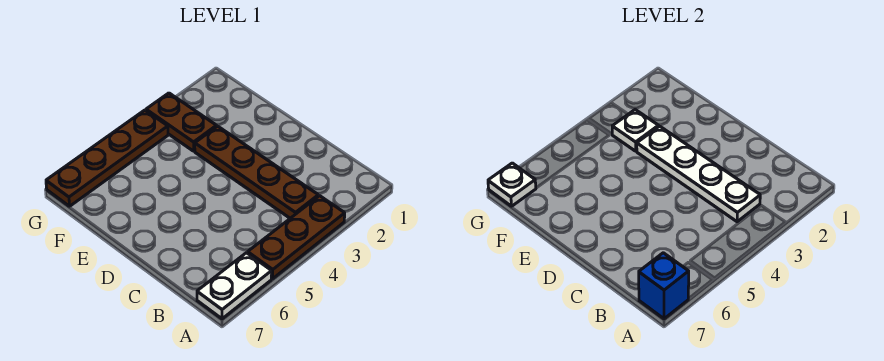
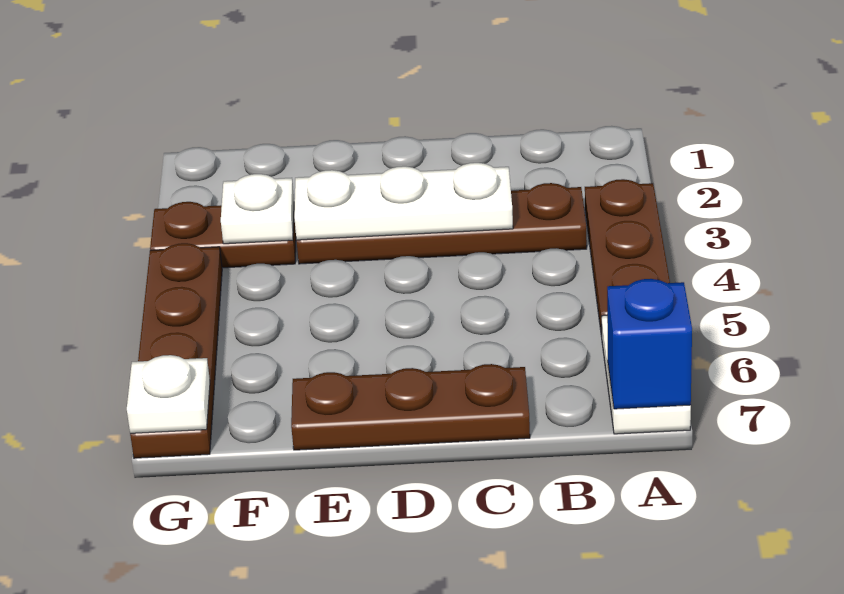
white plate B3:E3 level 2 -> white plate C3:E3 level 2
none -> brown plate C7:E7 level 1

